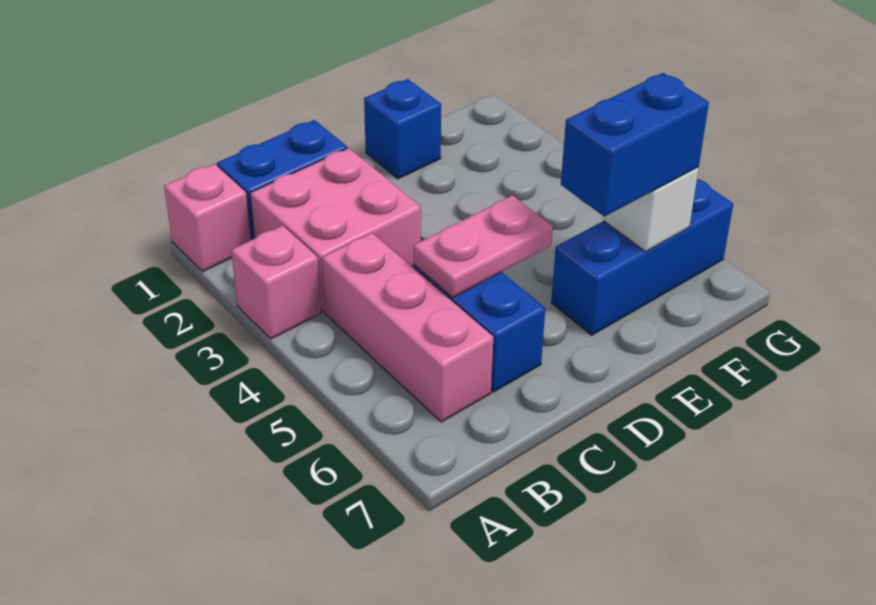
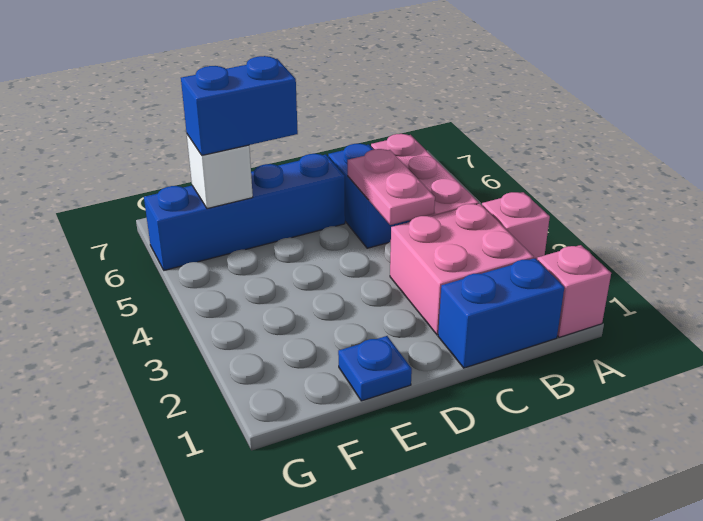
pink plate C5:D5 level 2 -> pink plate C4:C5 level 2
blue brick E1 level 1 -> blue plate E1 level 1
blue brick E6:G6 level 1 -> blue brick D6:G6 level 1

